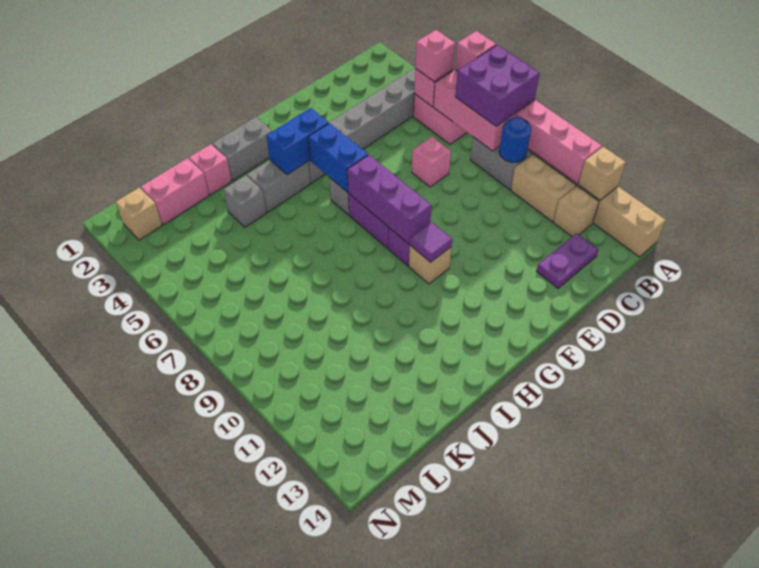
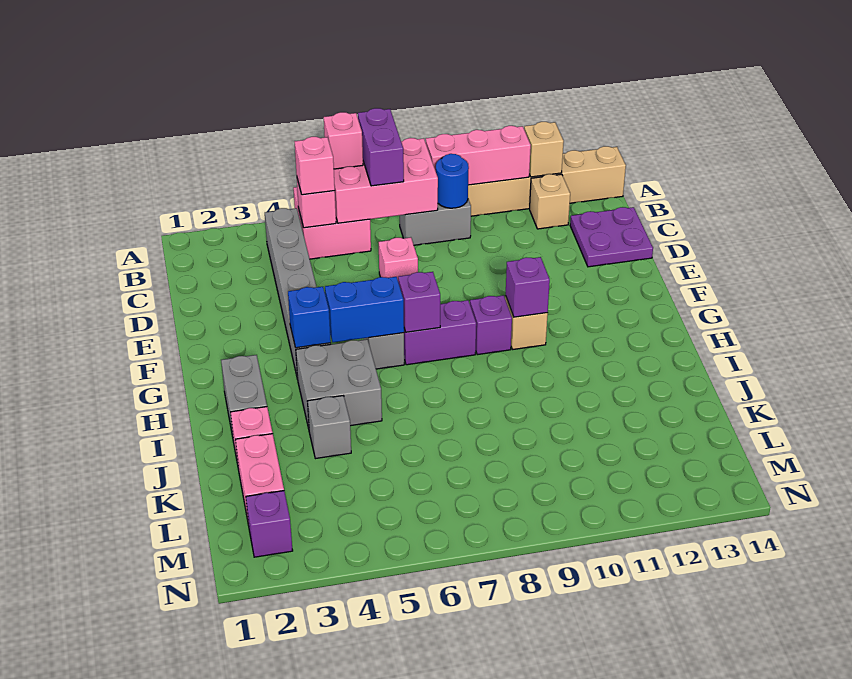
purple brick A7:B8 level 3 -> purple brick A7:B7 level 3
tan brick B10:B11 level 1 -> none
purple plate C13:D13 level 1 -> purple plate C13:D14 level 1
blue brick G4:H4 level 2 -> blue brick G4 level 2
purple brick G7:G9 level 2 -> purple brick G7 level 2
purple tile G10 level 2 -> purple brick G10 level 2
grey brick H4:I4 level 1 -> grey brick H4:I5 level 1
tan brick M2 level 1 -> purple brick M2 level 1

